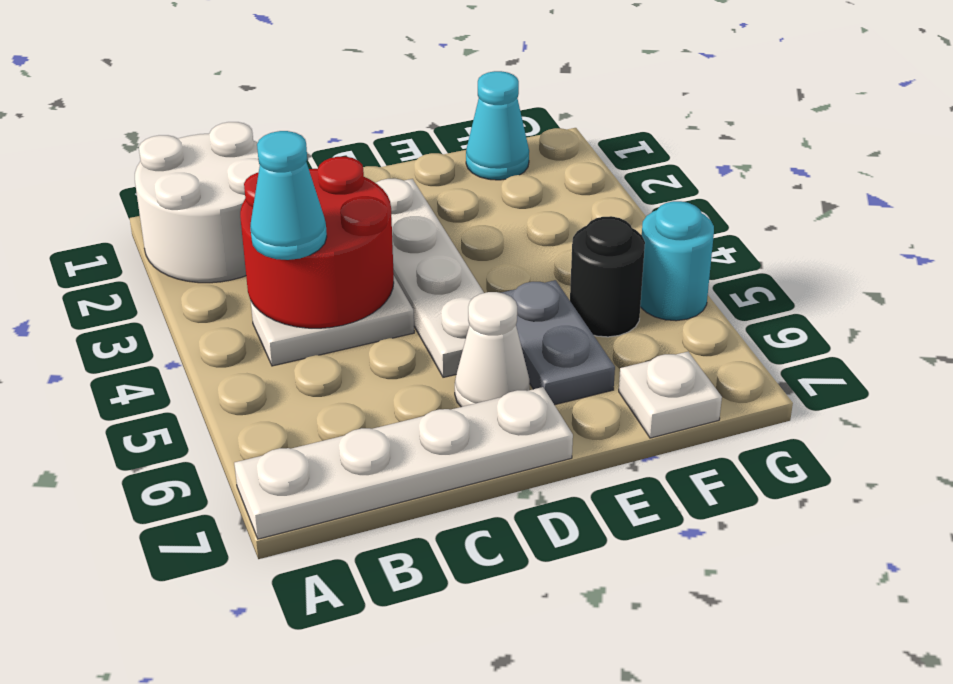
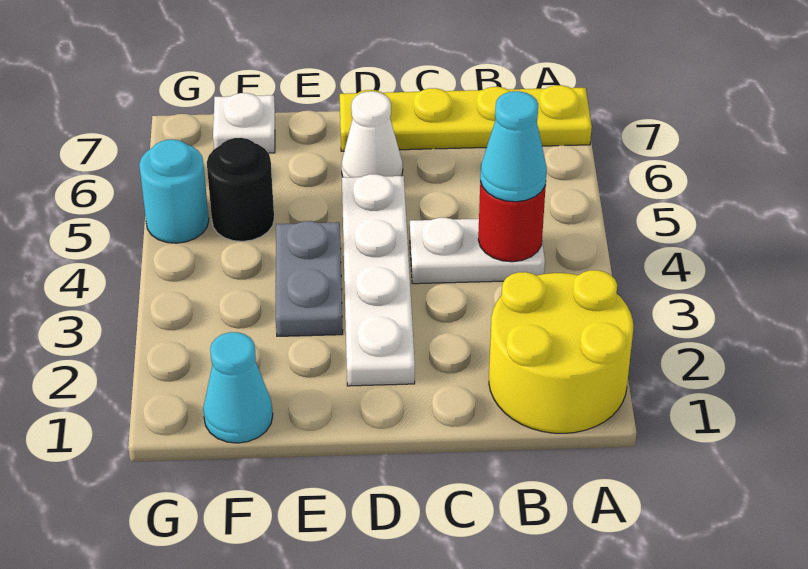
white round brick A1:B2 level 1 -> yellow round brick A1:B2 level 1
white plate A7:D7 level 1 -> yellow plate A7:D7 level 1
red round brick B3:C4 level 2 -> red round brick B4 level 2
grey plate E5:E6 level 1 -> grey plate E3:E4 level 1

